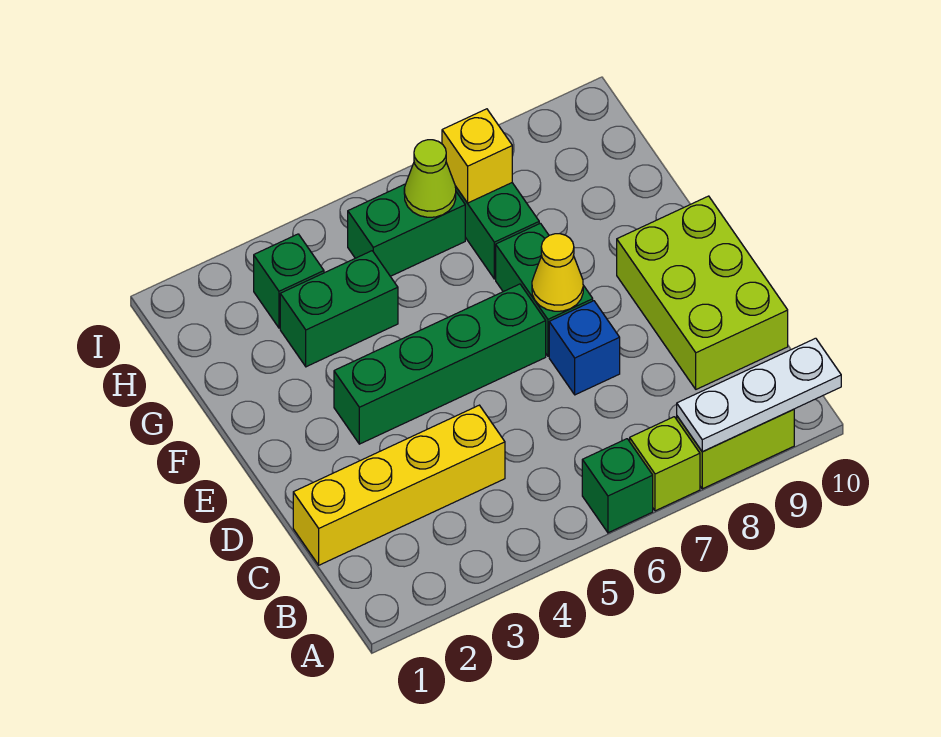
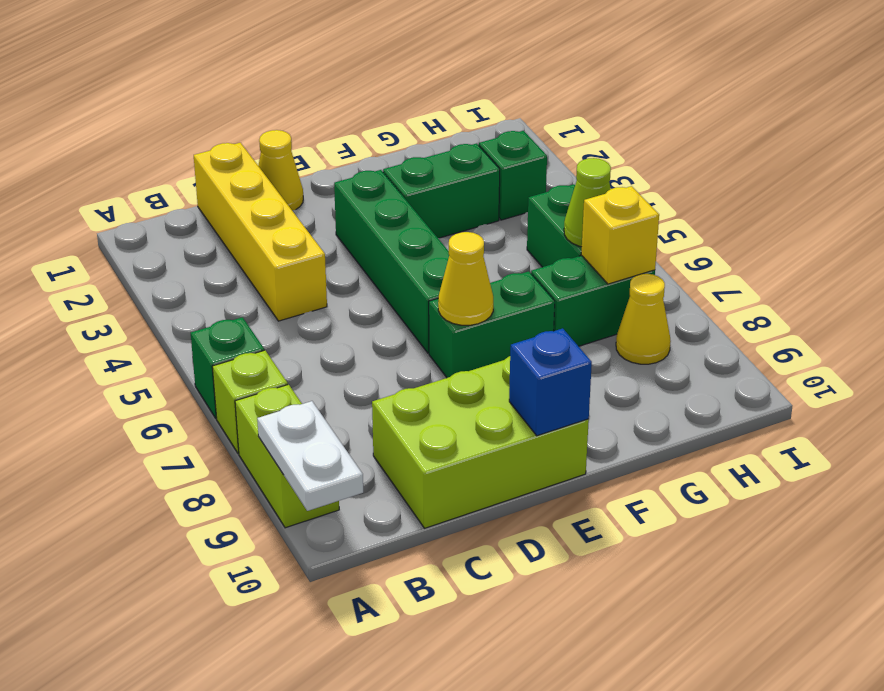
white plate A8:A10 level 2 -> white plate A9:A10 level 2
none -> yellow cone D1 level 1
blue brick D7 level 1 -> blue brick E10 level 2
green brick G3:G4 level 1 -> green brick F3:G3 level 1
none -> yellow cone H8 level 1

